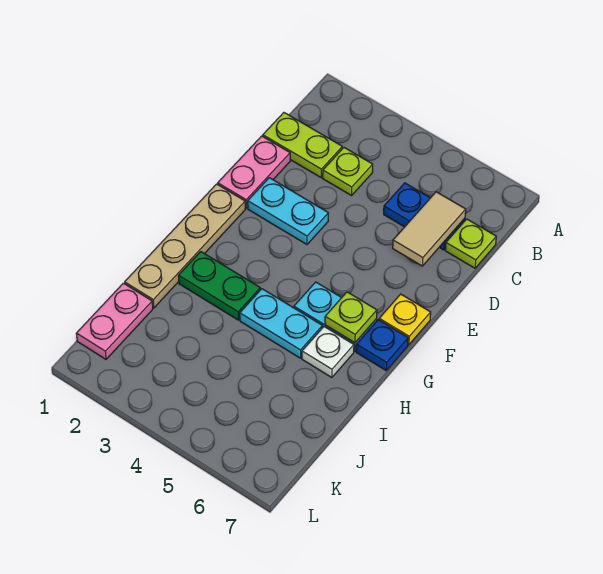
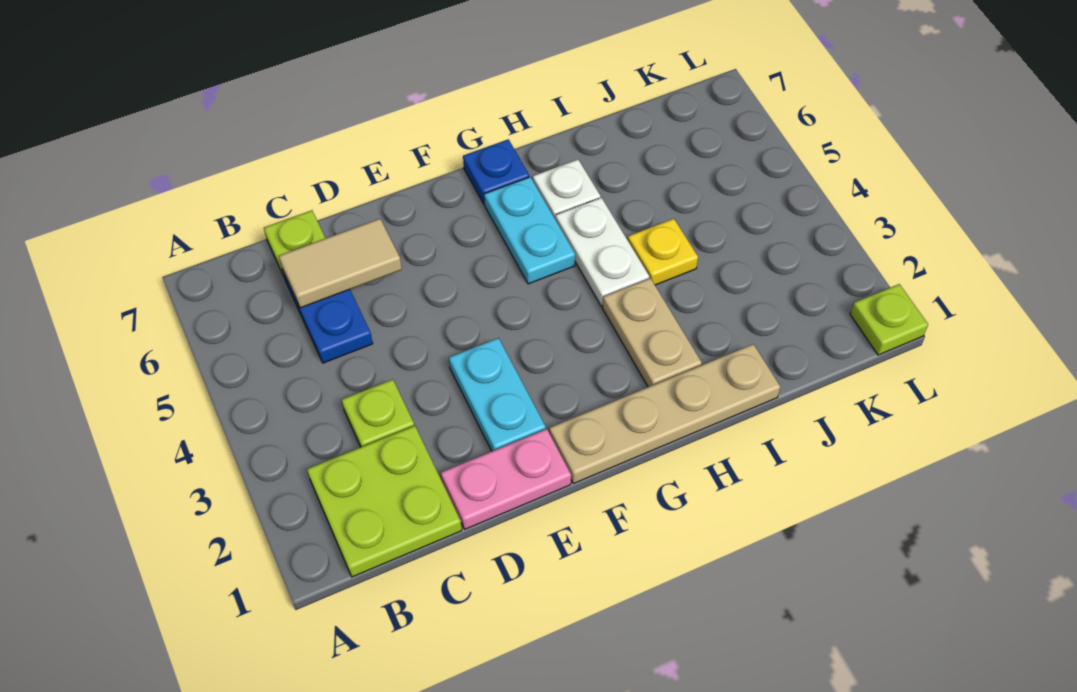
lime plate C1:C2 level 1 -> lime plate B1:C2 level 1
yellow plate F7 level 1 -> yellow plate I4 level 1
lime plate G6 level 2 -> lime plate L1 level 1
green plate H2:H3 level 1 -> tan plate H2:H3 level 1
cyan plate H4:H5 level 1 -> white plate H4:H5 level 1
pink plate J1:K1 level 1 -> none

